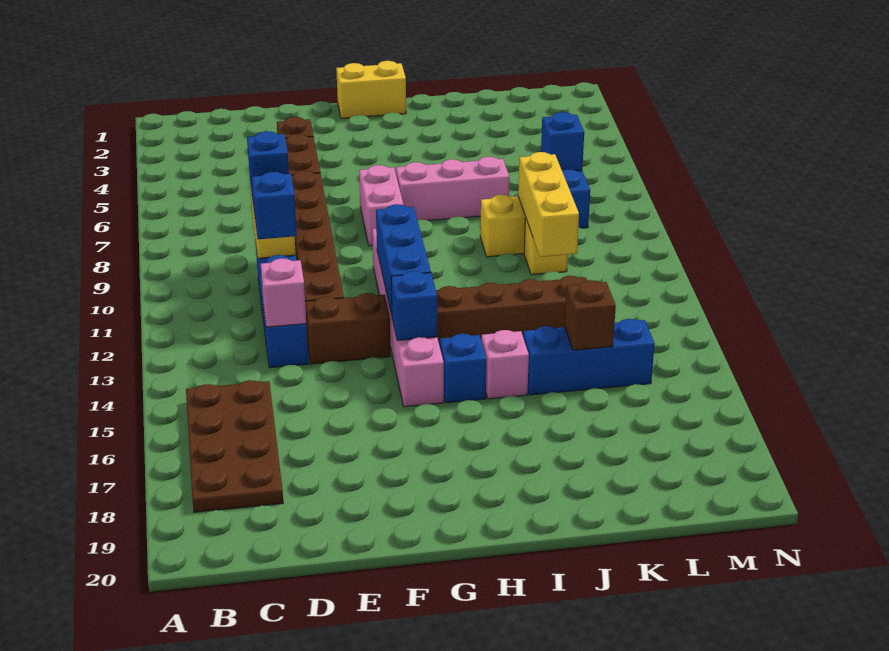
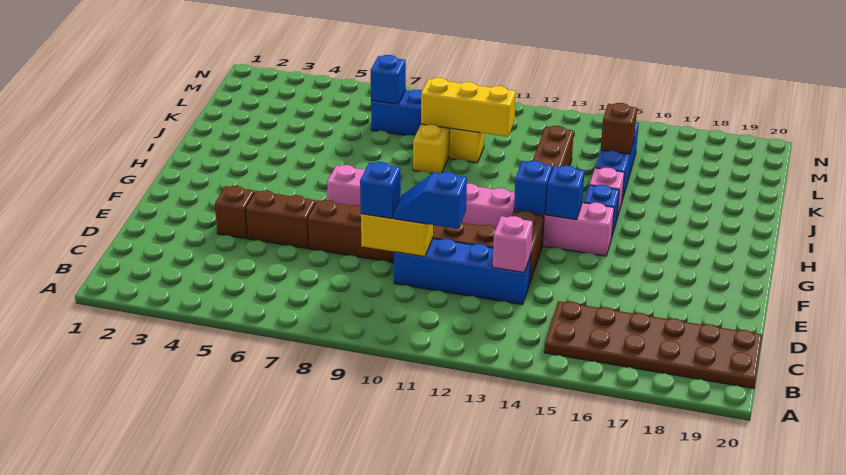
brown plate B15:C18 level 1 -> brown plate B15:C20 level 1
yellow brick G1:H1 level 1 -> none
blue brick G11:G13 level 2 -> blue brick G13 level 2
pink brick H7:J7 level 1 -> none

